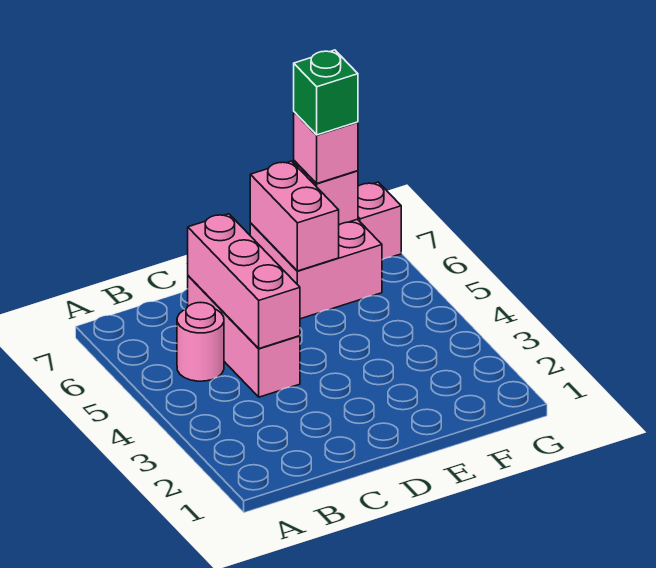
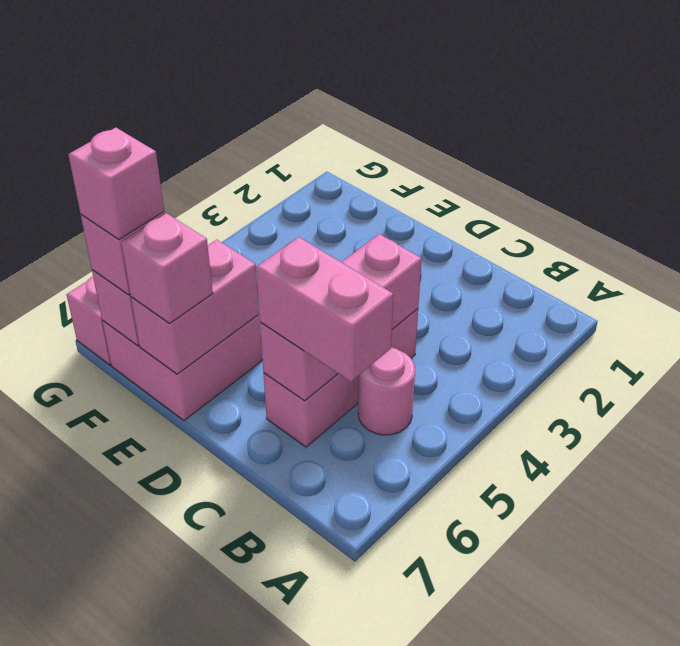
none -> pink brick B6:C6 level 3
none -> pink brick E7 level 3
green brick F7 level 4 -> pink brick F7 level 4

